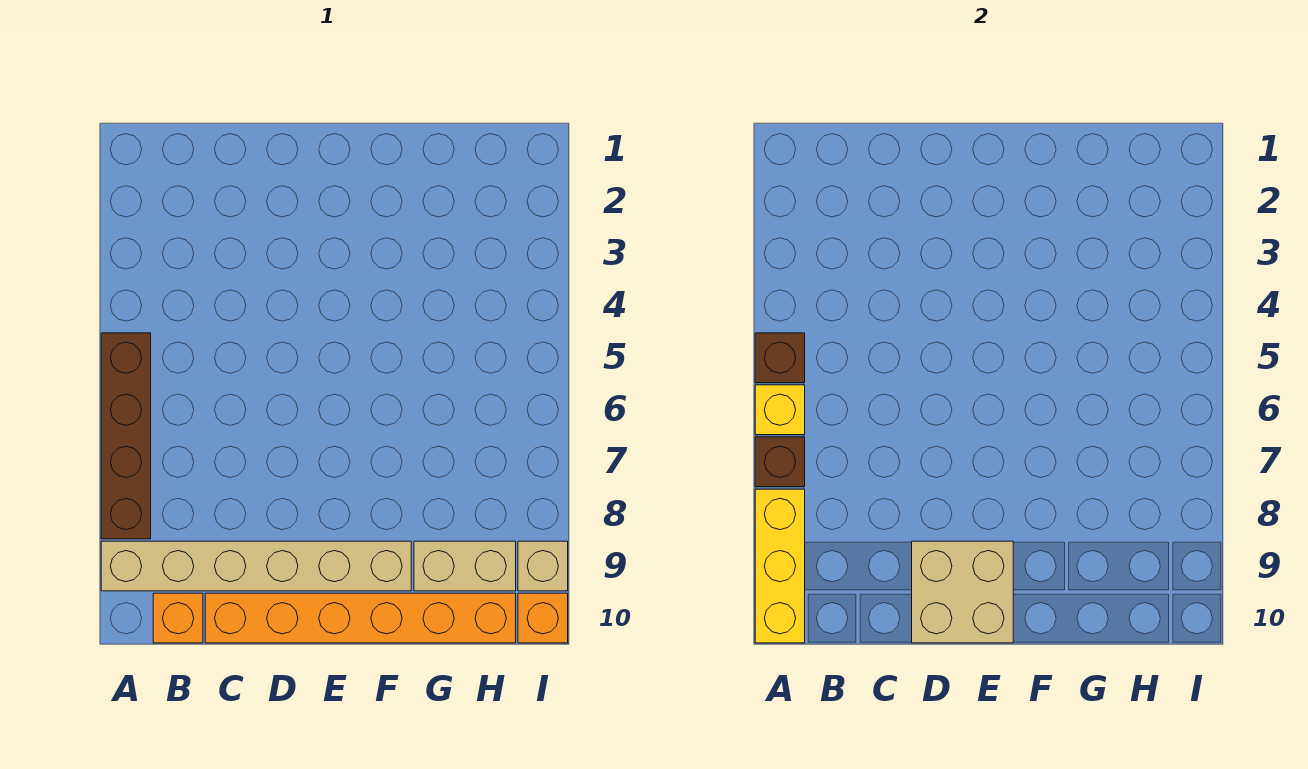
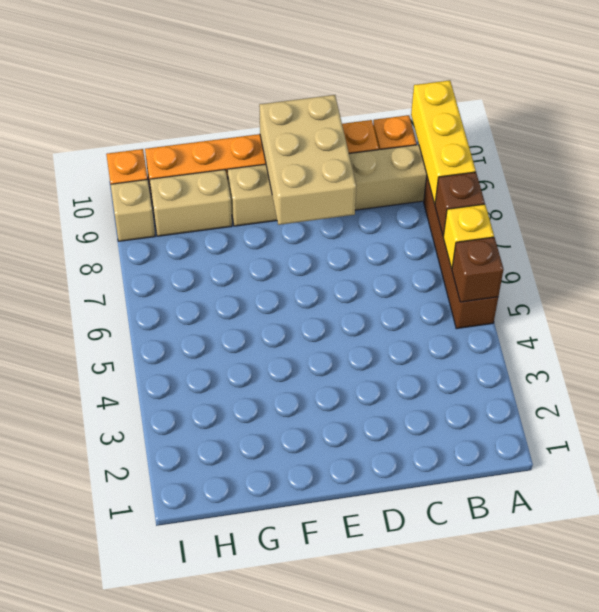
tan brick D9:E10 level 2 -> tan brick D8:E10 level 2

